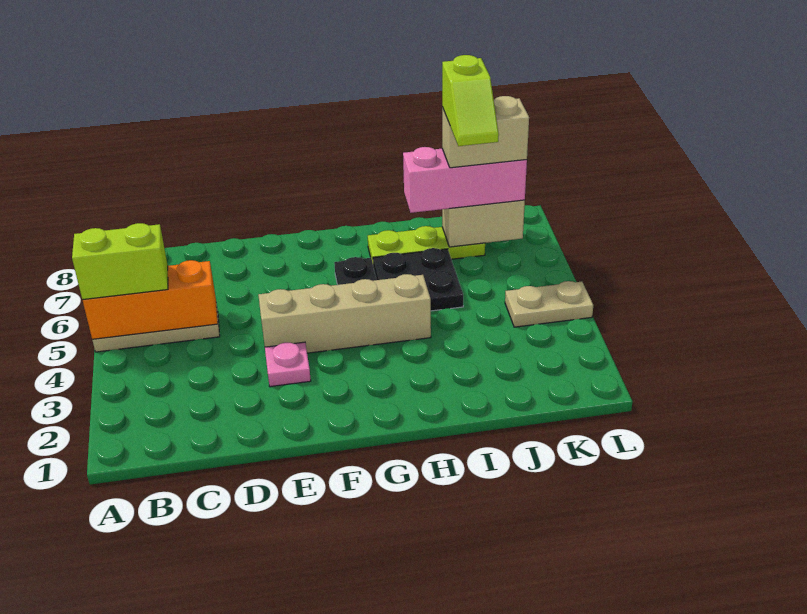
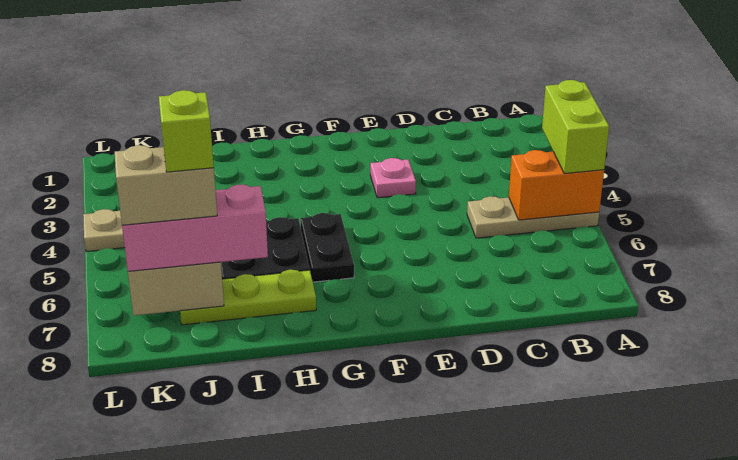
orange brick A5:C5 level 2 -> orange brick A5:B5 level 2
lime brick A5:B5 level 3 -> lime brick A4:A5 level 3
tan brick E4:H4 level 1 -> none

